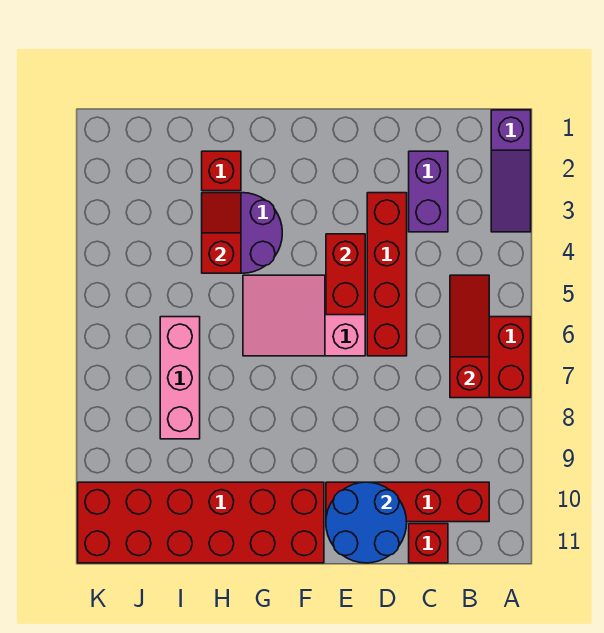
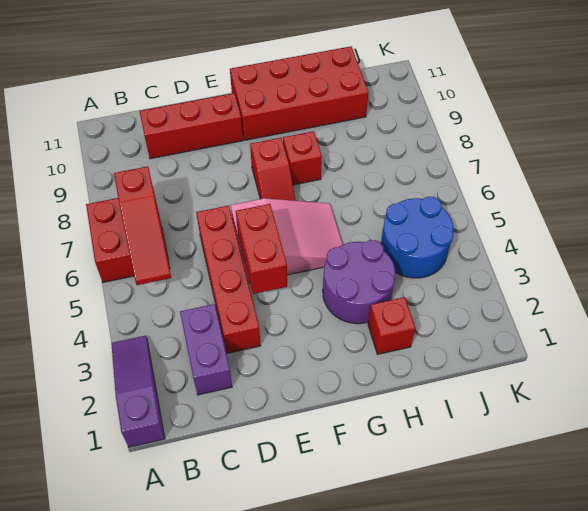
red brick B10:E10 level 1 -> red brick C10:E10 level 1
red brick C11 level 1 -> red brick G8 level 1
blue round brick D10:E11 level 2 -> blue round brick I4:J5 level 1
red brick F10:K11 level 1 -> red brick F10:I11 level 1
red slope H3:H4 level 2 top 4 -> red slope F7:F8 level 1 top 8
pink brick I6:I8 level 1 -> none

